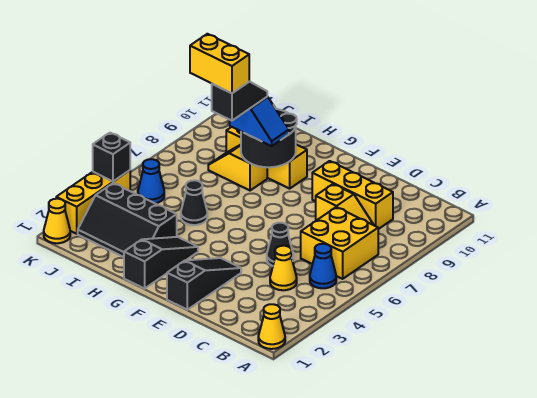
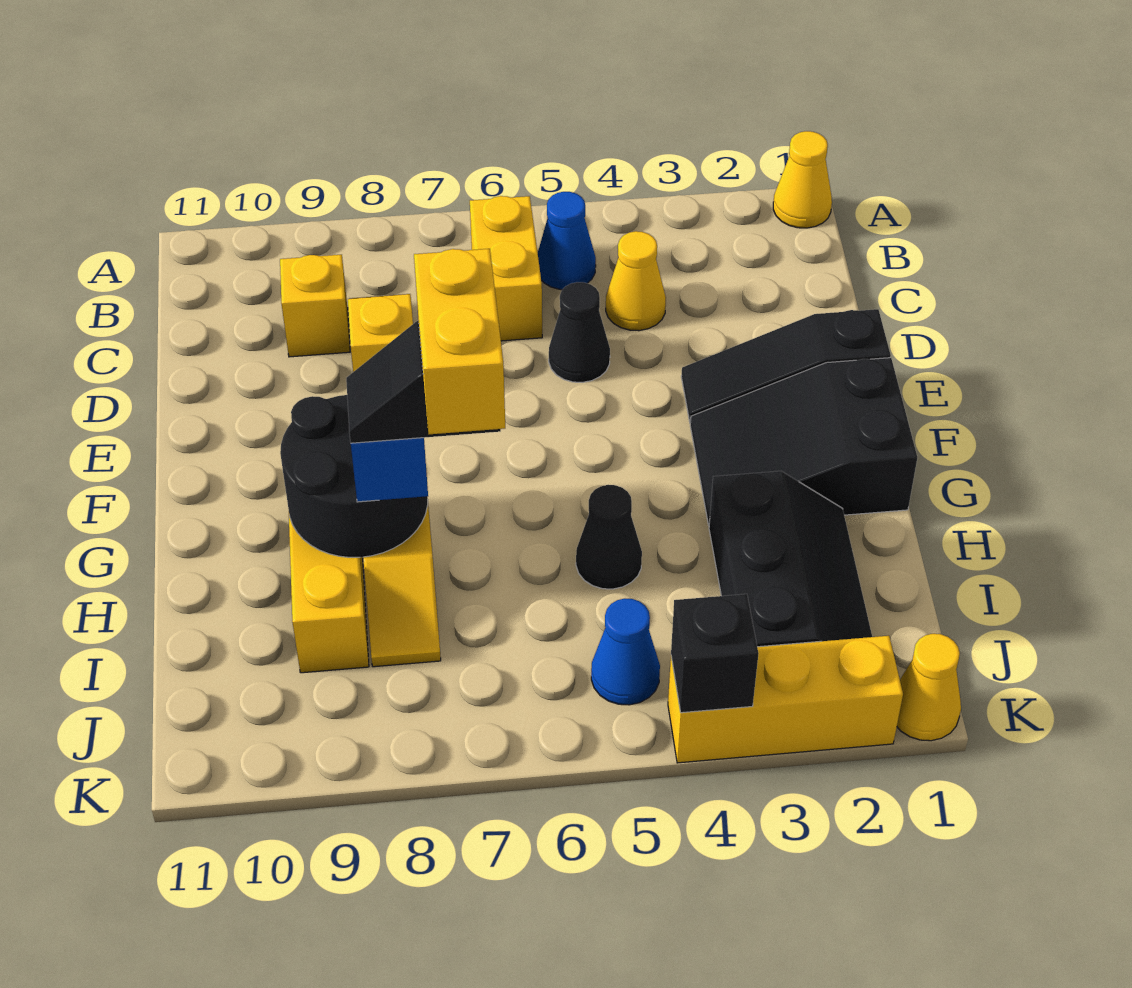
yellow brick B6:C7 level 1 -> yellow brick B6:C6 level 1
yellow brick C9:E9 level 1 -> yellow brick C9 level 1
black slope G1:G3 level 1 top 1 -> black slope F1:G3 level 1 top 1

